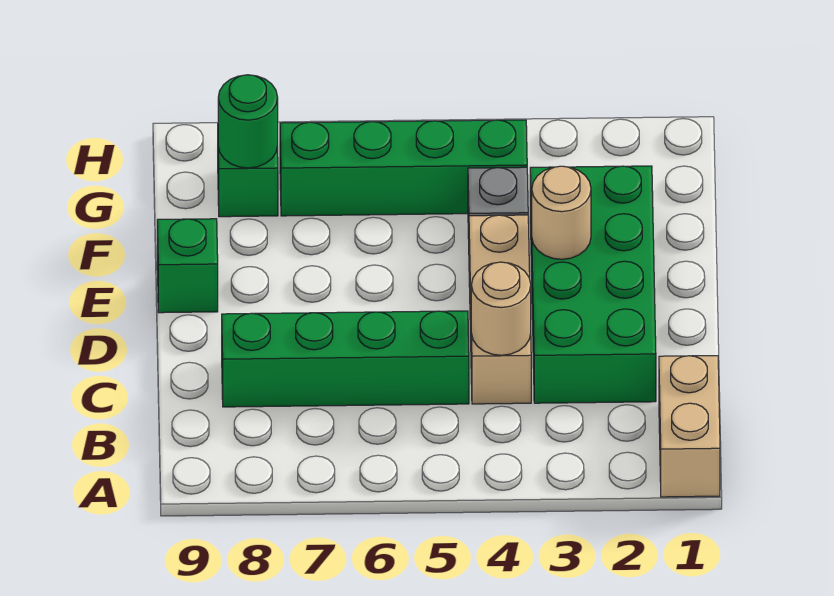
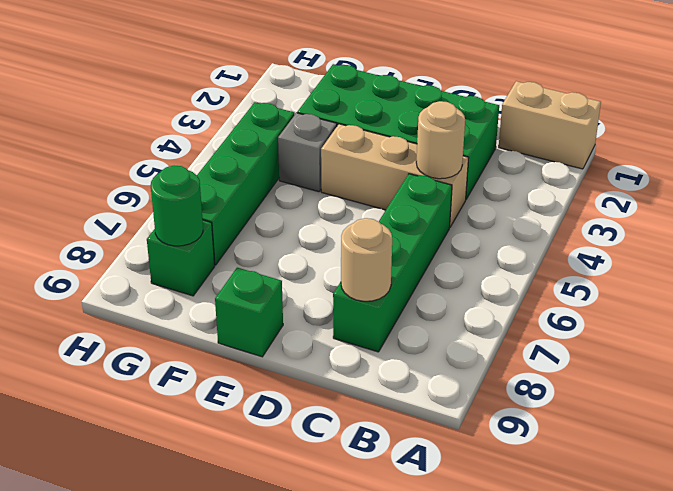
tan round brick E3 level 2 -> tan round brick C8 level 2

